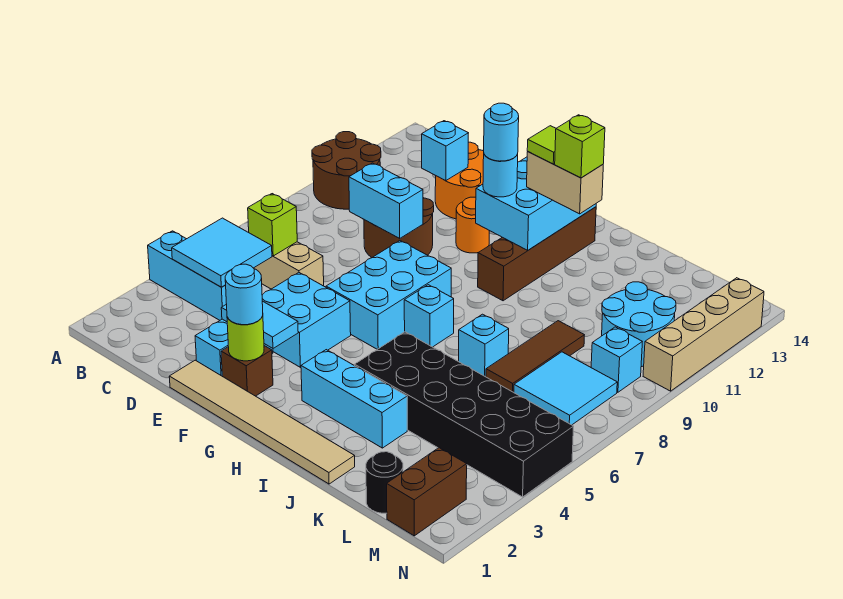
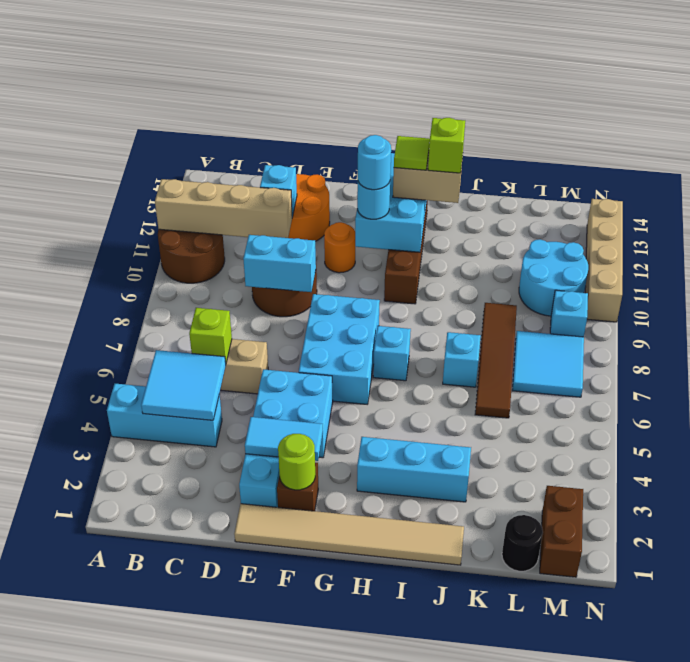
none -> tan brick A11:D11 level 2
cyan round brick F2 level 3 -> none
black brick I4:N5 level 1 -> none
brown tile K7:K9 level 1 -> brown tile K6:K9 level 1

